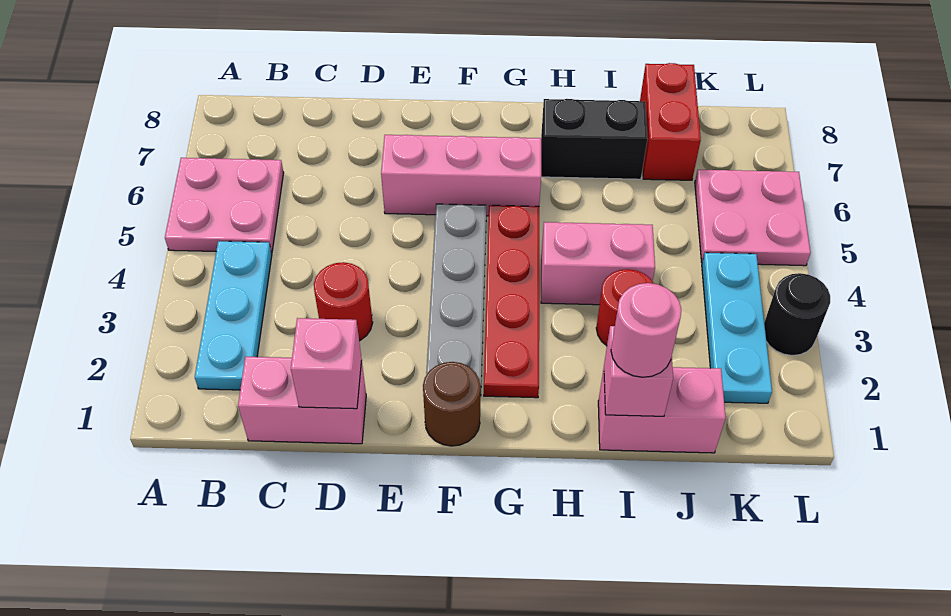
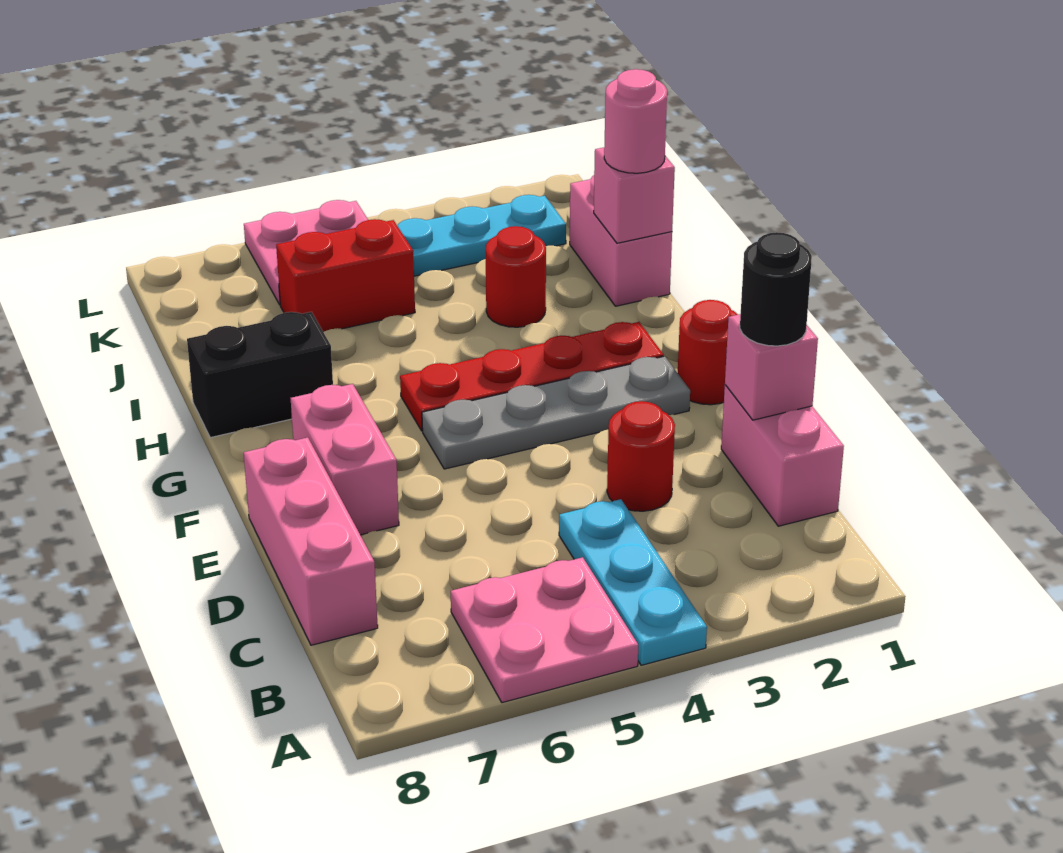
cyan plate B2:B4 level 1 -> cyan plate A4:C4 level 1
pink brick E6:G6 level 1 -> pink brick C8:E8 level 1
brown round brick F1 level 1 -> red round brick F1 level 1
pink brick H4:I4 level 1 -> pink brick E7:F7 level 1
black brick H7:I7 level 1 -> black brick H7:H8 level 1
red brick J7:J8 level 1 -> red brick J5:J6 level 1
black round brick L3 level 1 -> black round brick D1 level 3

